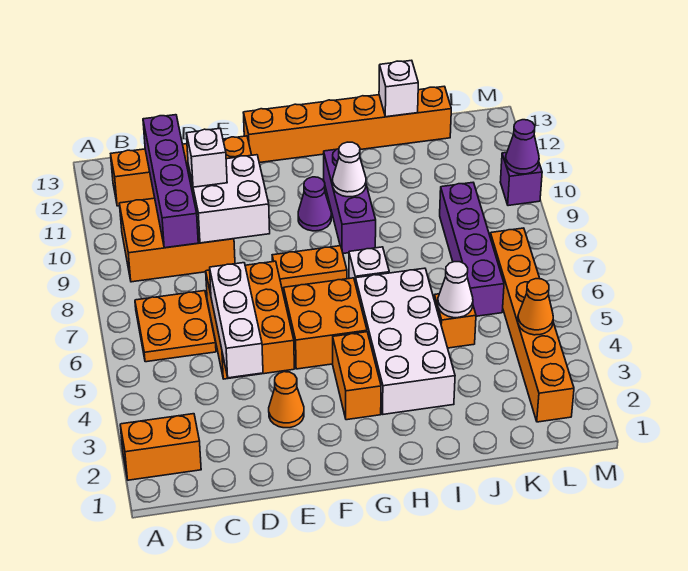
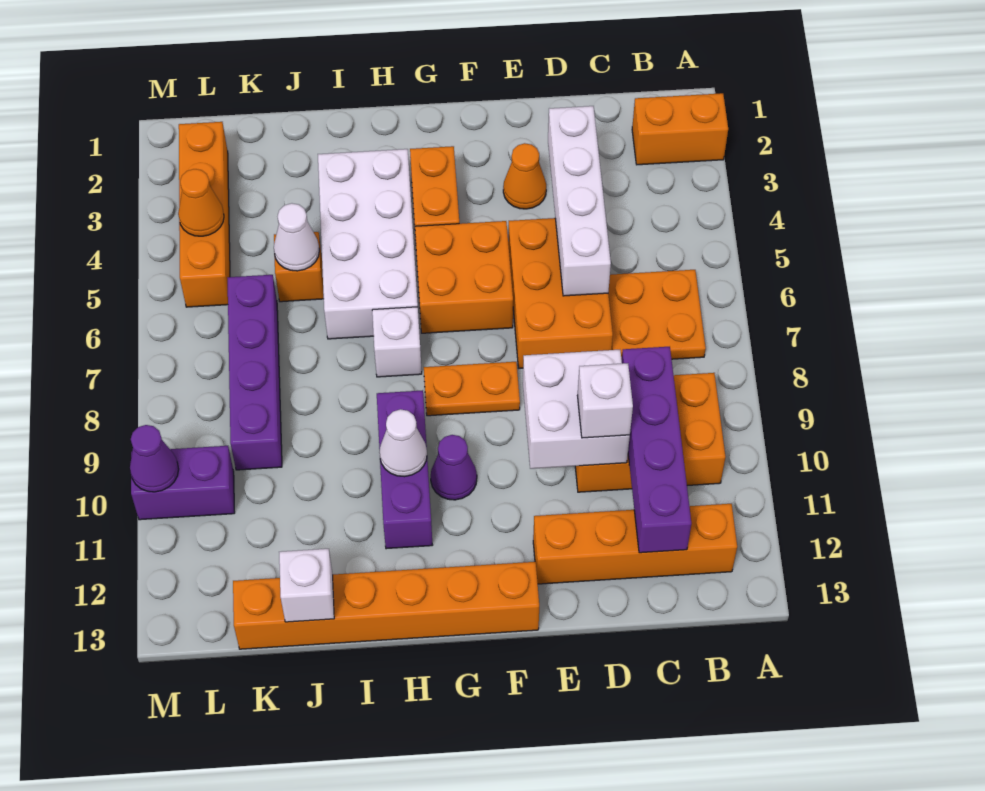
white brick D4:D6 level 2 -> white brick D3:D6 level 2
orange brick L2:L7 level 1 -> orange brick L2:L5 level 1
purple brick M10 level 1 -> purple brick L10:M10 level 1

